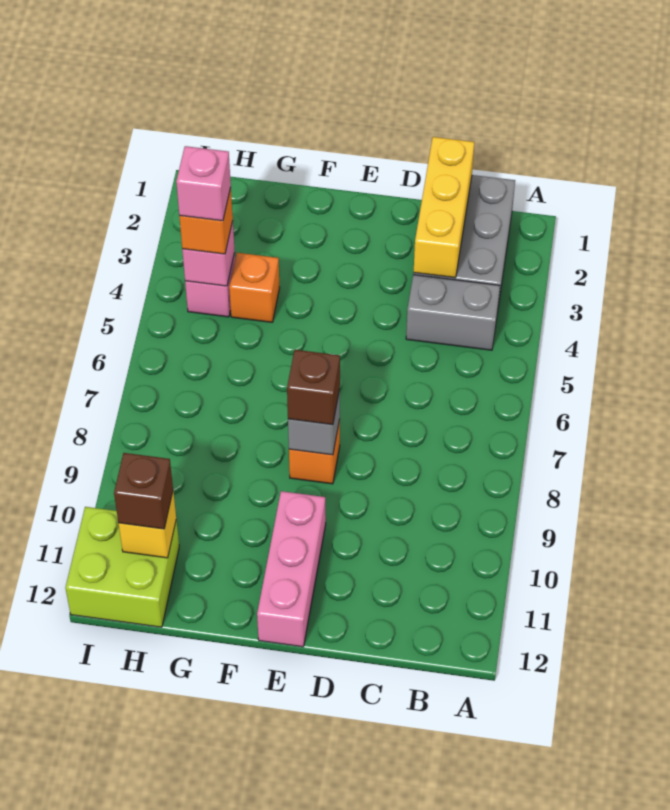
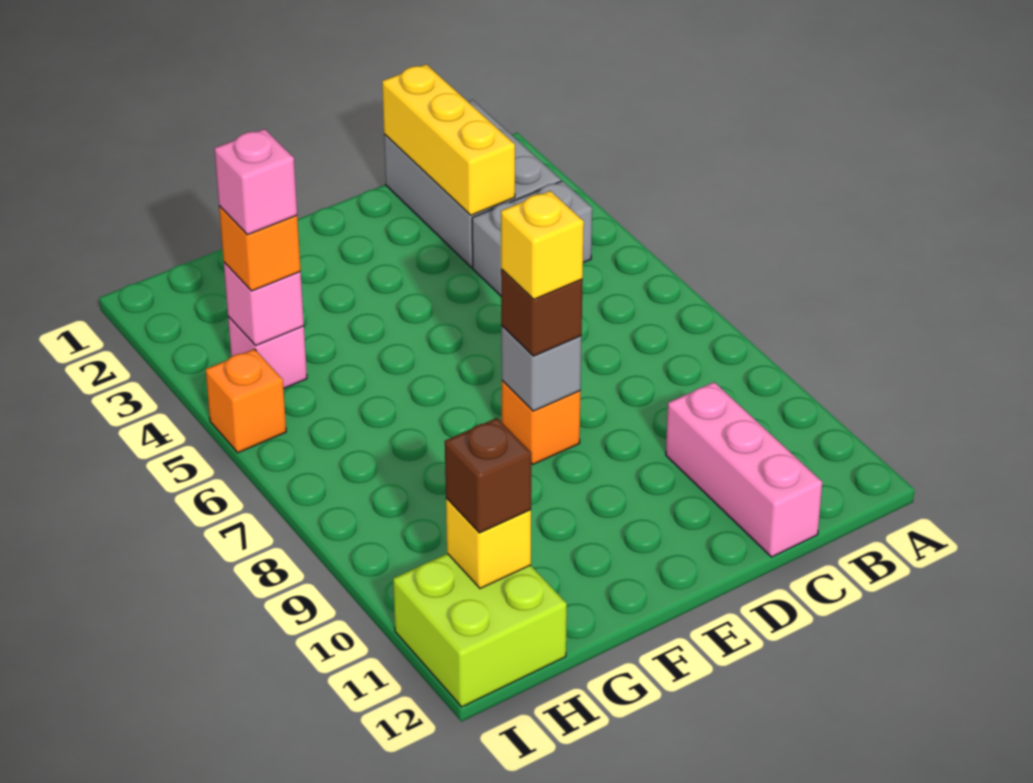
none -> yellow brick E8 level 4
pink brick E10:E12 level 1 -> pink brick C10:C12 level 1
orange brick G4 level 1 -> orange brick I5 level 1

